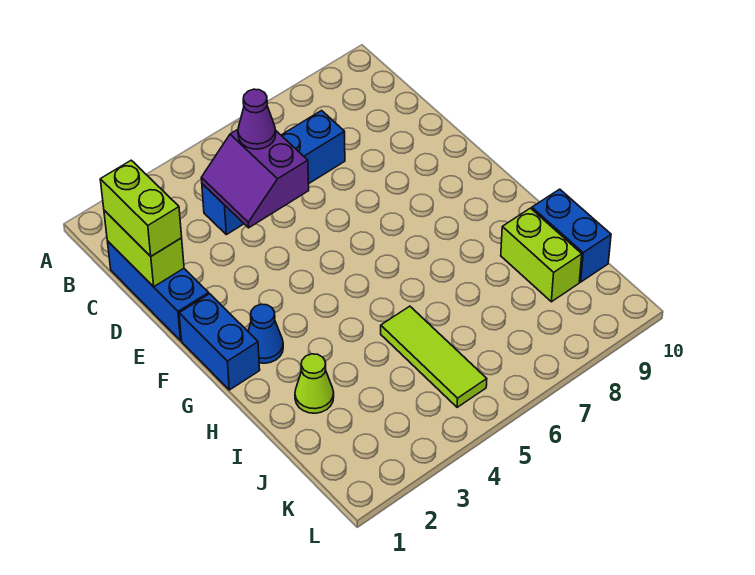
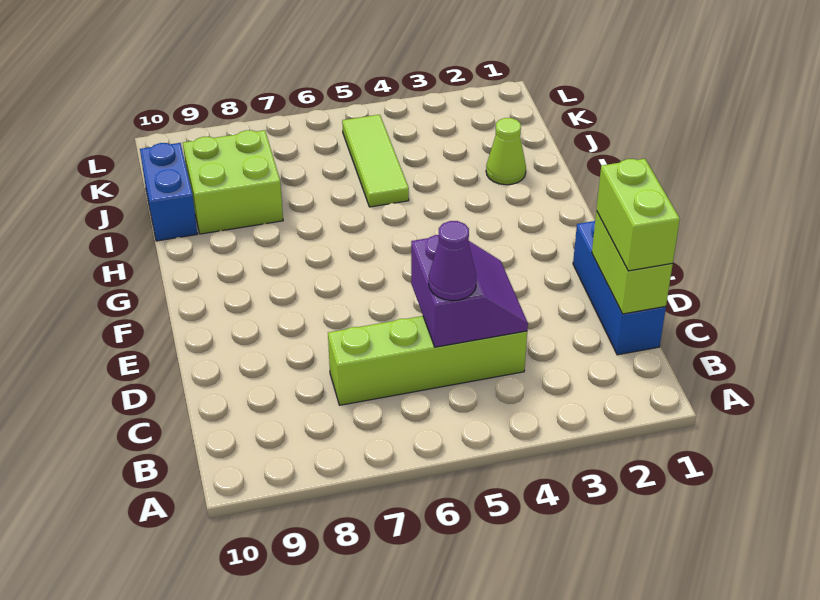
blue brick C4:C7 level 1 -> lime brick C4:C7 level 1
blue brick F1:G1 level 1 -> none
blue cone G2 level 1 -> none
lime brick I9:J9 level 1 -> lime brick I8:J9 level 1

